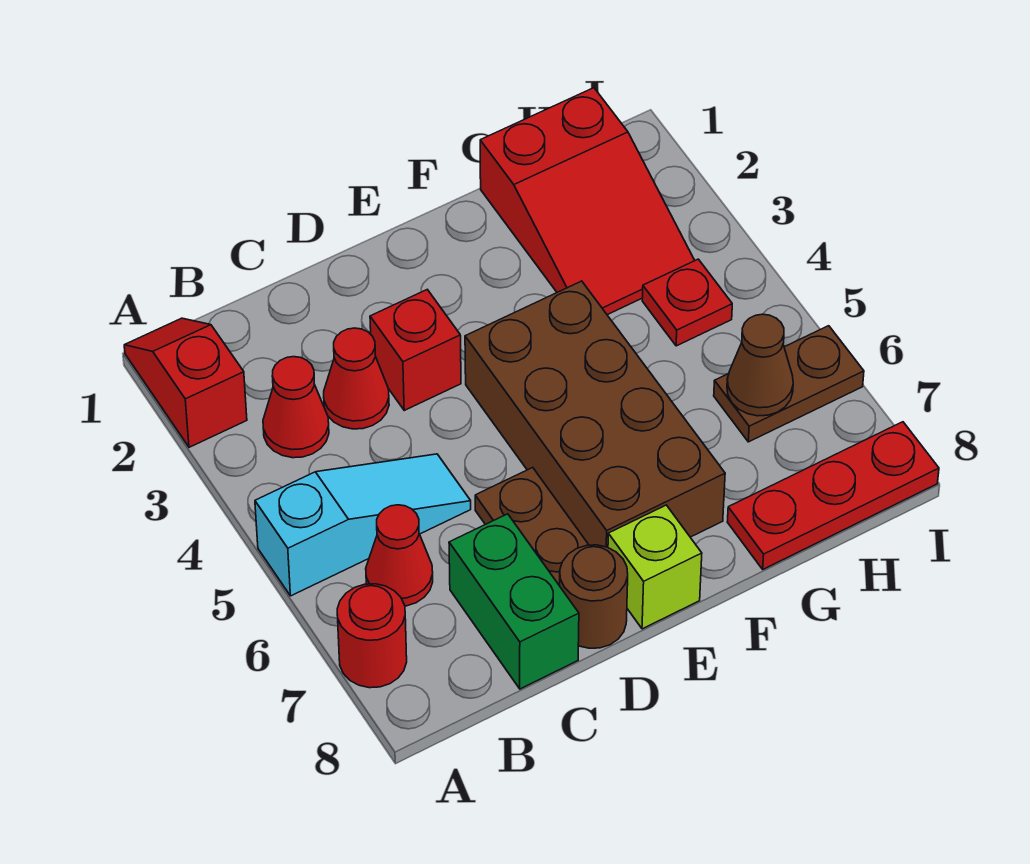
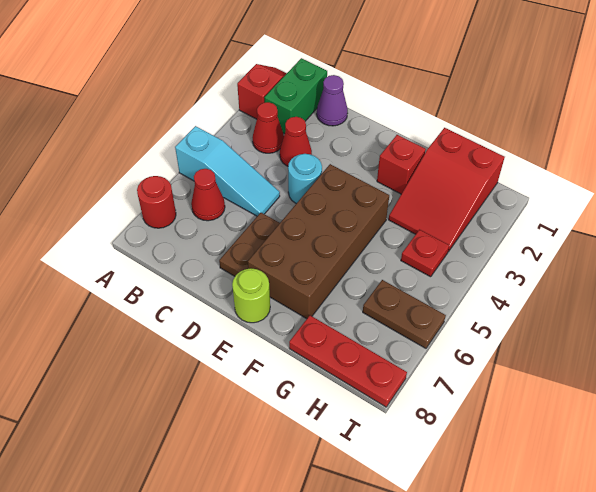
none -> purple cone C1 level 1
green brick C7:C8 level 1 -> green brick B1:B2 level 1
red brick D3 level 1 -> red brick F2 level 1
none -> cyan round brick D4 level 1
brown round brick D8 level 1 -> none
lime brick E8 level 1 -> lime round brick E8 level 1
brown cone H6 level 2 -> none

